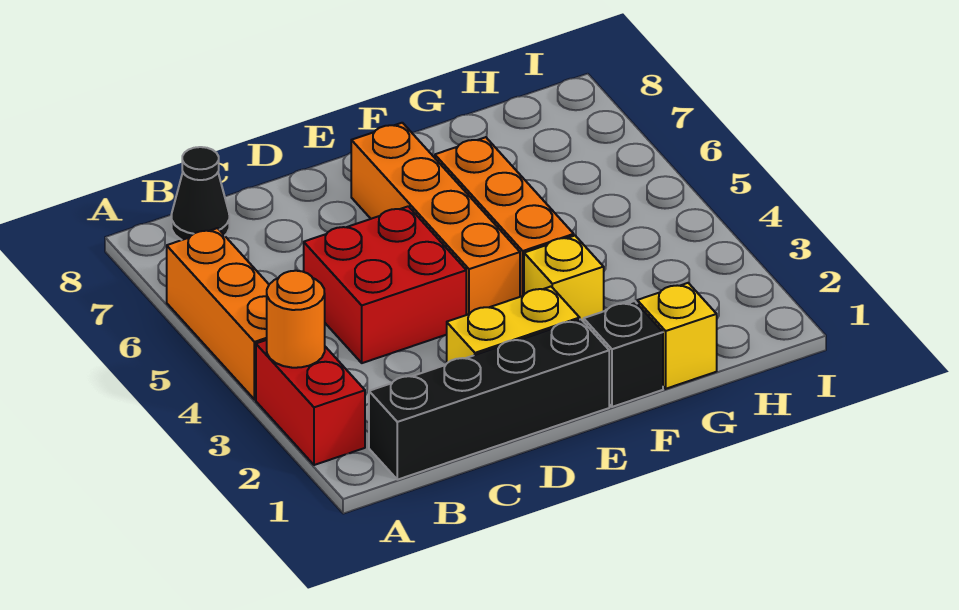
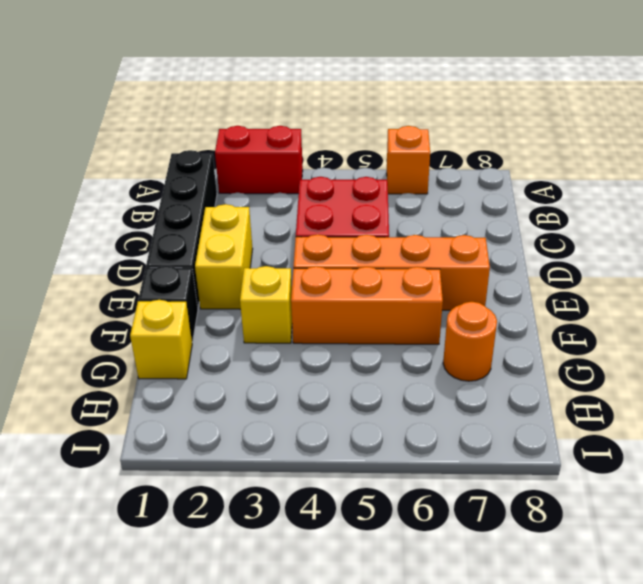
orange round brick A3 level 2 -> orange round brick G7 level 1
orange brick A4:A6 level 1 -> orange brick A6 level 1
black cone B8 level 1 -> none

